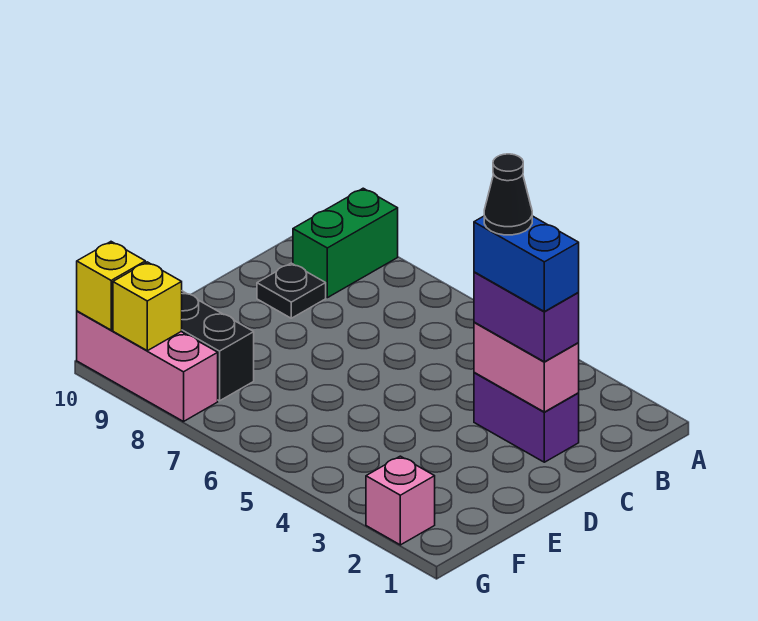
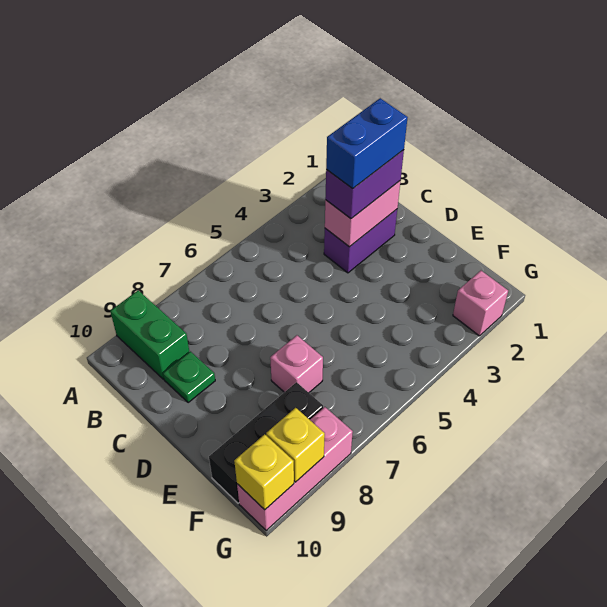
black cone C3 level 5 -> none
black plate C9 level 1 -> green plate C9 level 1
none -> pink brick E7 level 1

